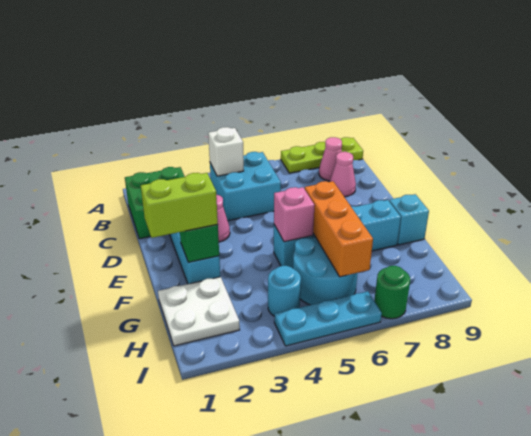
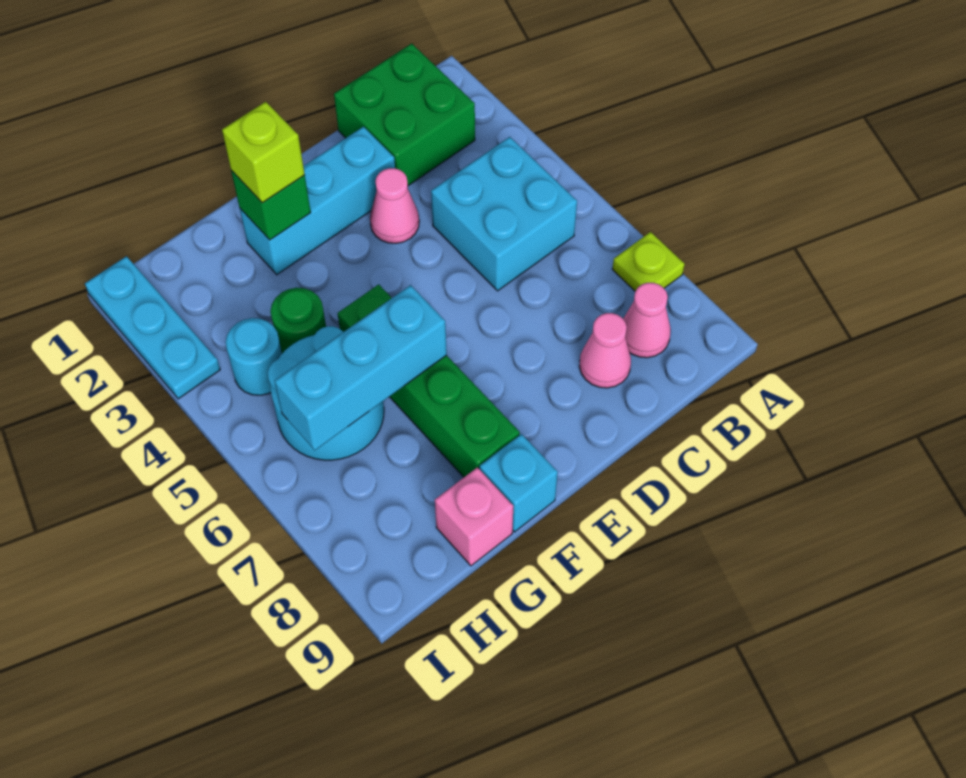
lime plate A7:A9 level 1 -> lime plate A7 level 1
white brick B4 level 2 -> none
lime brick F1:F2 level 3 -> lime brick F2 level 3
cyan brick F5:F8 level 1 -> green brick F5:F8 level 1
pink brick F5 level 2 -> pink brick G9 level 1
orange brick F6:H6 level 2 -> cyan brick F6:H6 level 2
white plate G1:H2 level 1 -> none
cyan plate I4:I6 level 1 -> cyan plate I1:I3 level 1
green round brick I7 level 1 -> green round brick G4 level 1

